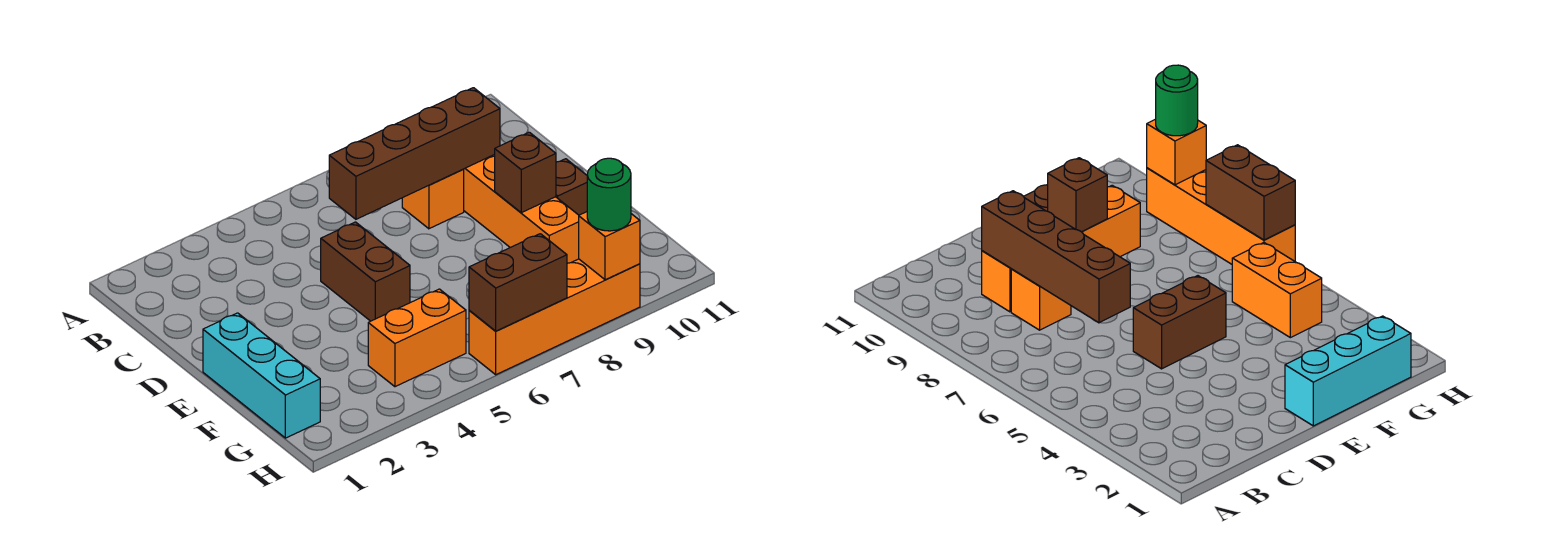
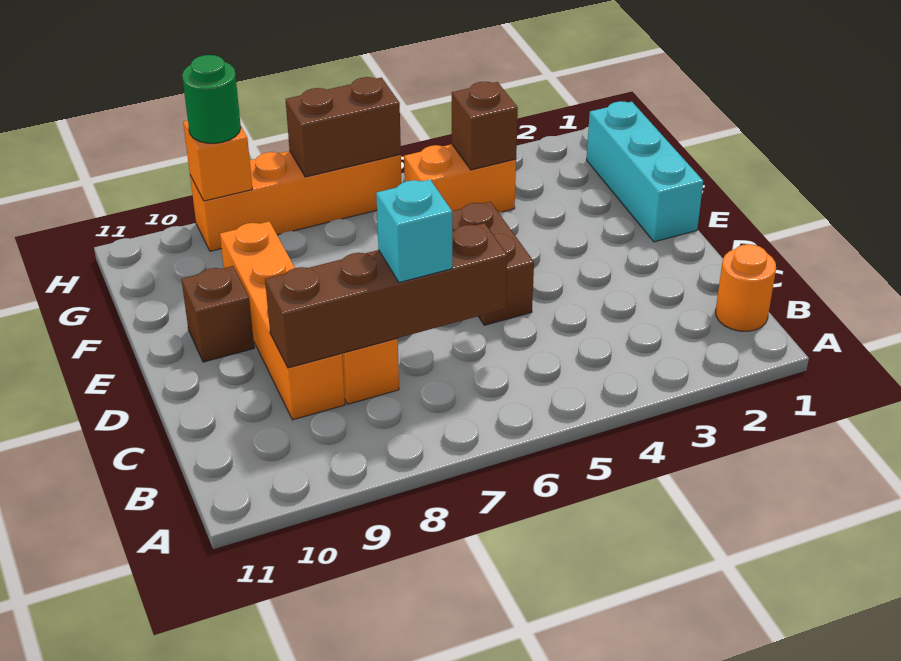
none -> orange round brick B1 level 1
none -> cyan brick C7 level 3
brown brick E9 level 2 -> brown brick G4 level 2

